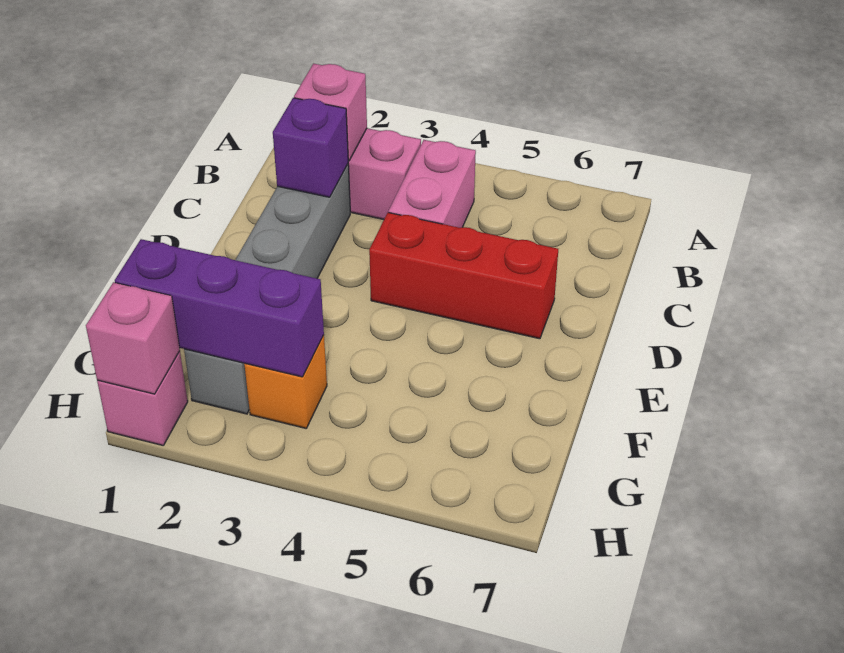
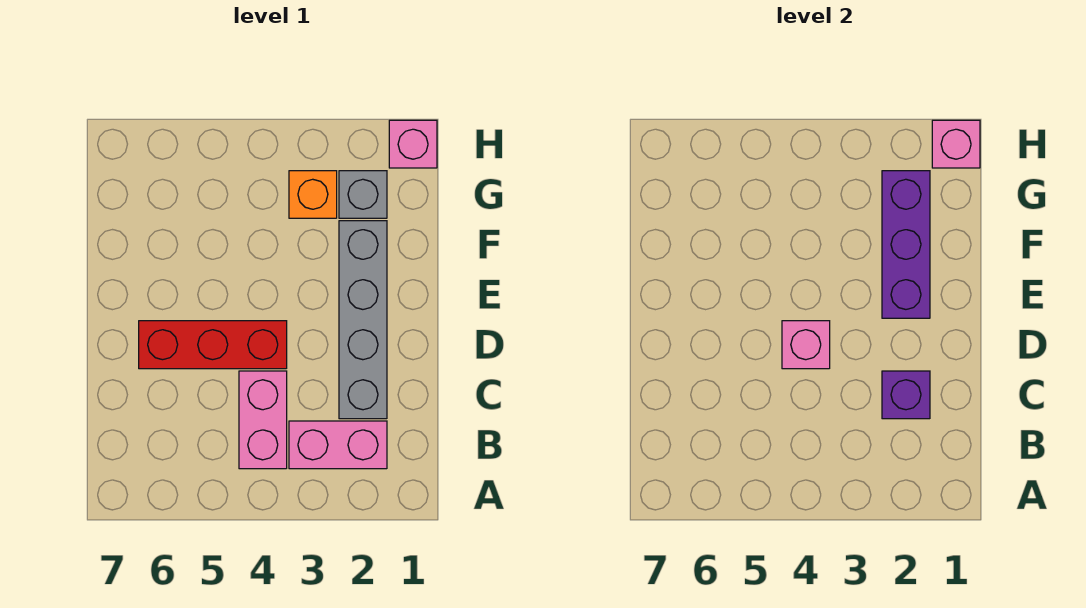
pink brick B2 level 2 -> pink brick D4 level 2
purple brick G1:G3 level 2 -> purple brick E2:G2 level 2

